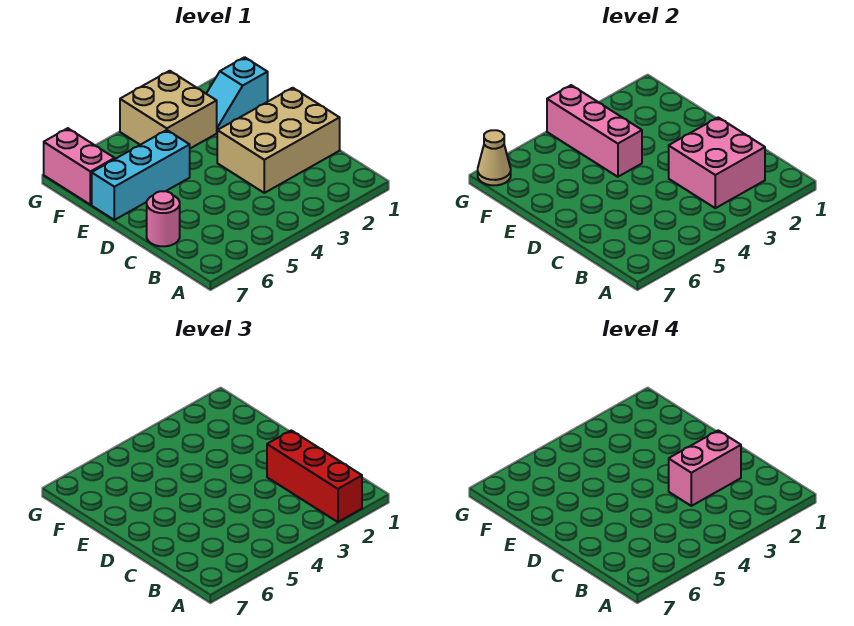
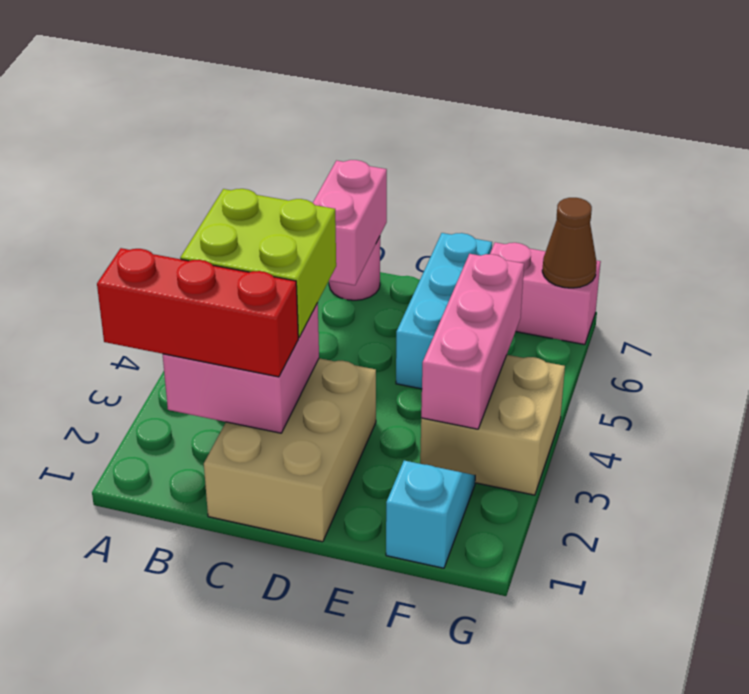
none -> lime brick B3:C4 level 3
pink brick C2:C3 level 4 -> pink brick C6:C7 level 2
pink brick E4:G4 level 2 -> pink brick F3:F5 level 2
tan cone G7 level 2 -> brown cone G7 level 2

